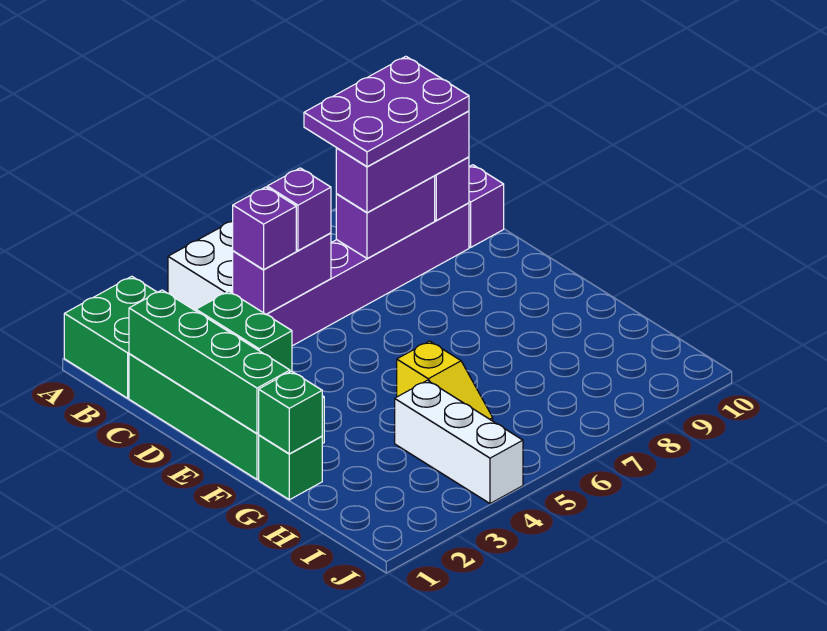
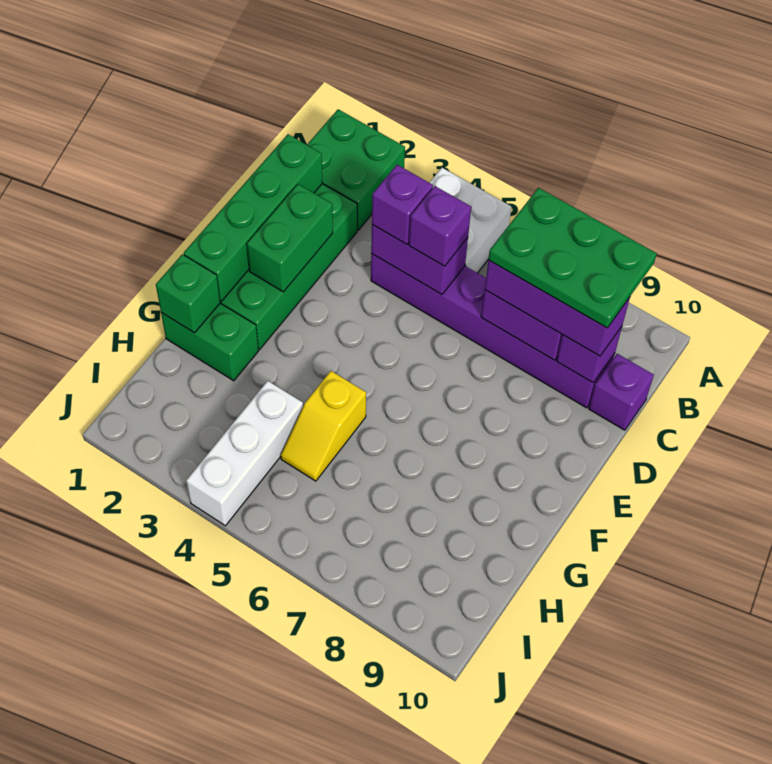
purple plate B7:C9 level 4 -> green plate B7:C9 level 4
green brick G1 level 1 -> green brick G1:G2 level 1

